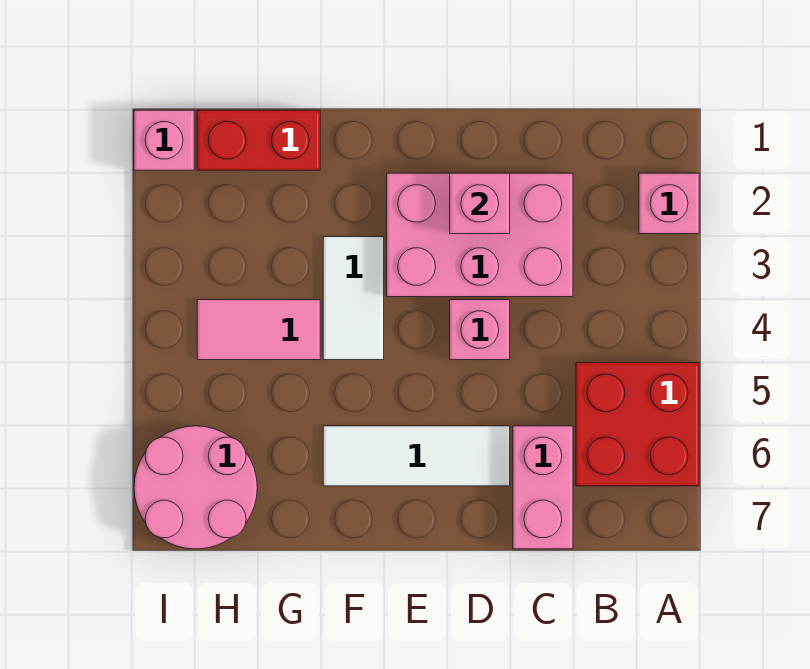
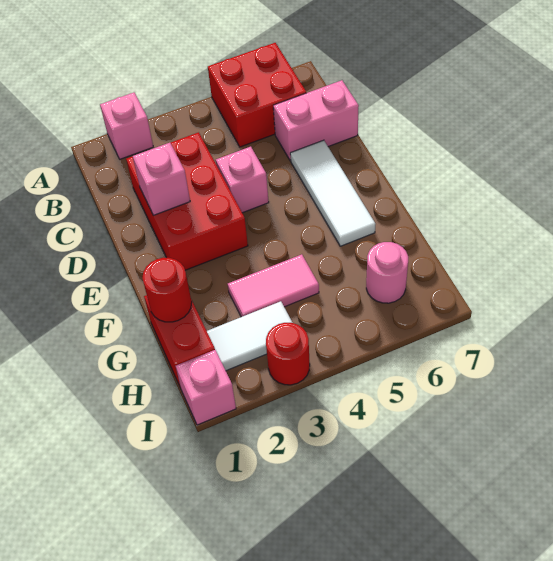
pink brick C2:E3 level 1 -> red brick C2:E3 level 1
white tile F3:F4 level 1 -> white tile H2:H3 level 1
none -> red round brick G1 level 2
pink tile G4:H4 level 1 -> pink tile G3:G4 level 1
pink round brick H6:I7 level 1 -> pink round brick H6 level 1
none -> red round brick I3 level 1

